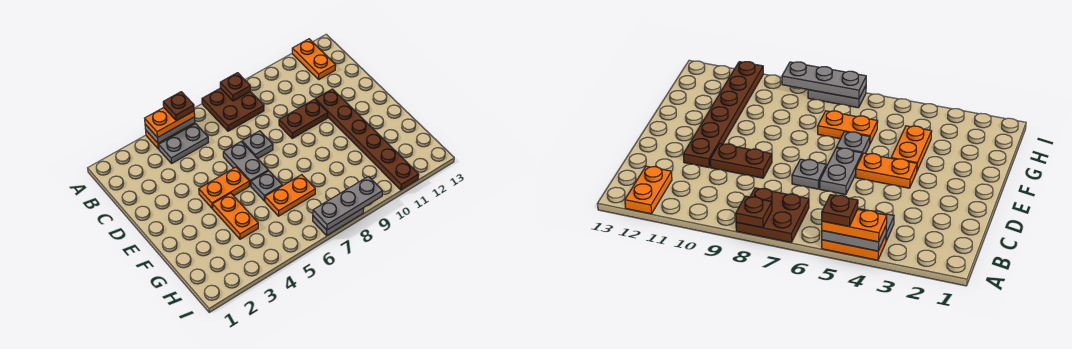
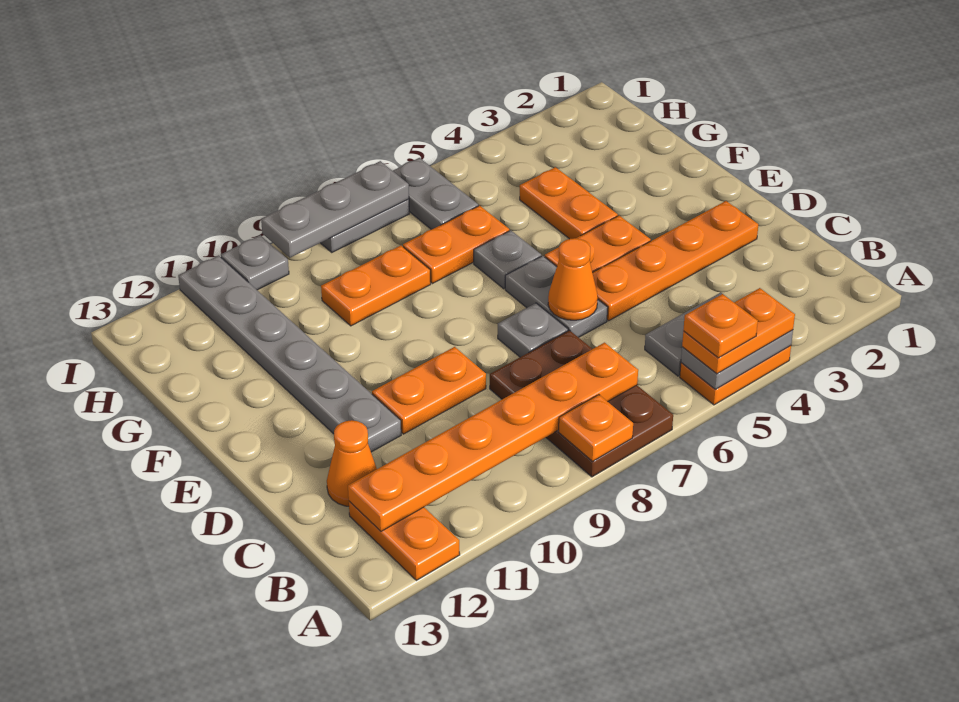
brown plate A5 level 4 -> orange plate A5 level 4
brown plate A7:B8 level 1 -> brown plate A7:C8 level 1
brown plate A8 level 2 -> orange plate A8 level 2
none -> orange plate B7:B12 level 2
none -> orange cone C12 level 1
none -> orange plate D2:D5 level 1
none -> orange cone D6 level 2
brown plate D9:D10 level 1 -> orange plate D9:D10 level 1
brown plate D11:I11 level 1 -> grey plate D11:I11 level 1
none -> orange plate G8:G9 level 1
none -> grey plate H6:I6 level 1
none -> grey plate I10 level 1

